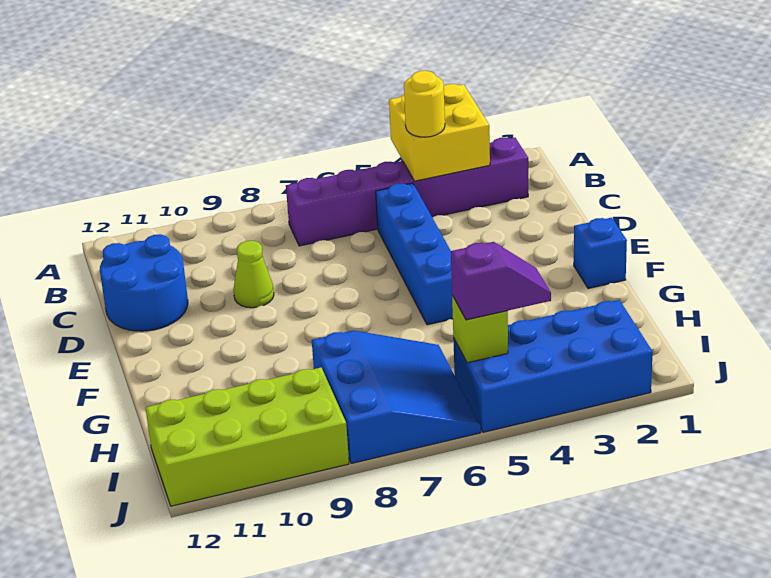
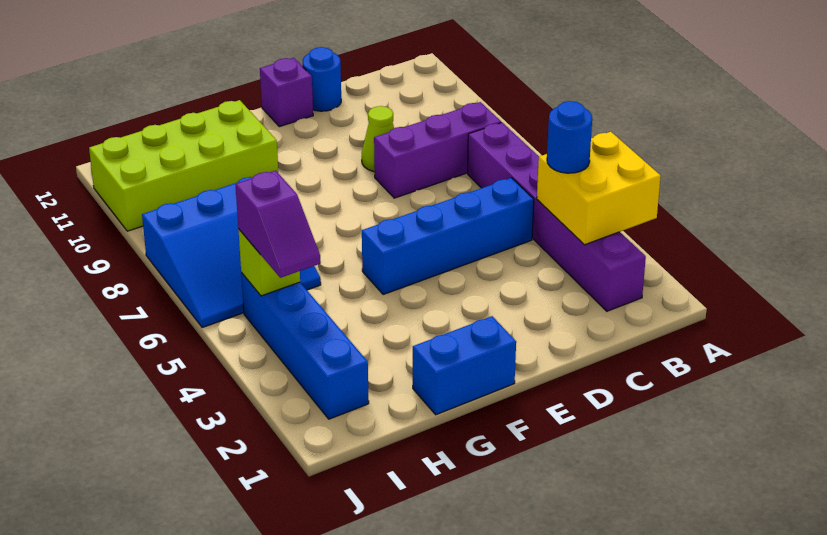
yellow round brick B4 level 3 -> blue round brick B4 level 3
none -> purple brick B8:D8 level 1
blue round brick C11:D12 level 1 -> blue round brick D12 level 1
none -> purple brick E12 level 1
blue brick F1 level 1 -> blue brick F1:G1 level 1
blue brick I2:J5 level 1 -> blue brick I2:I5 level 1
lime brick I9:J12 level 1 -> lime brick G10:J11 level 1

